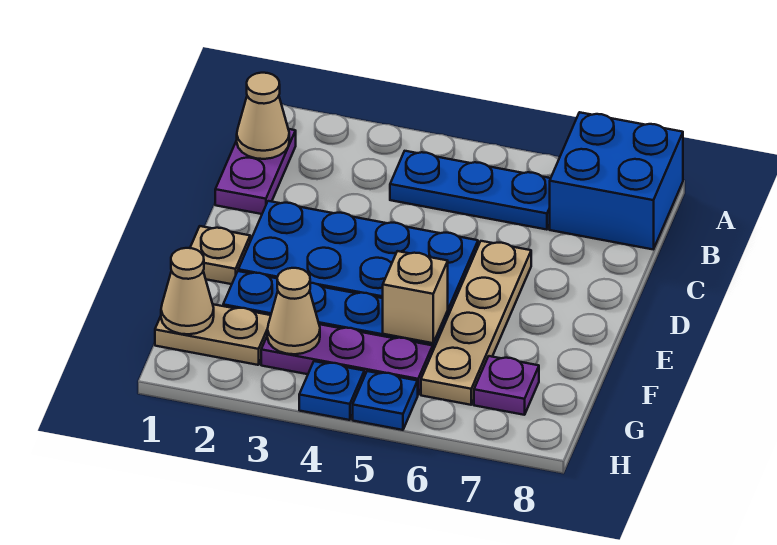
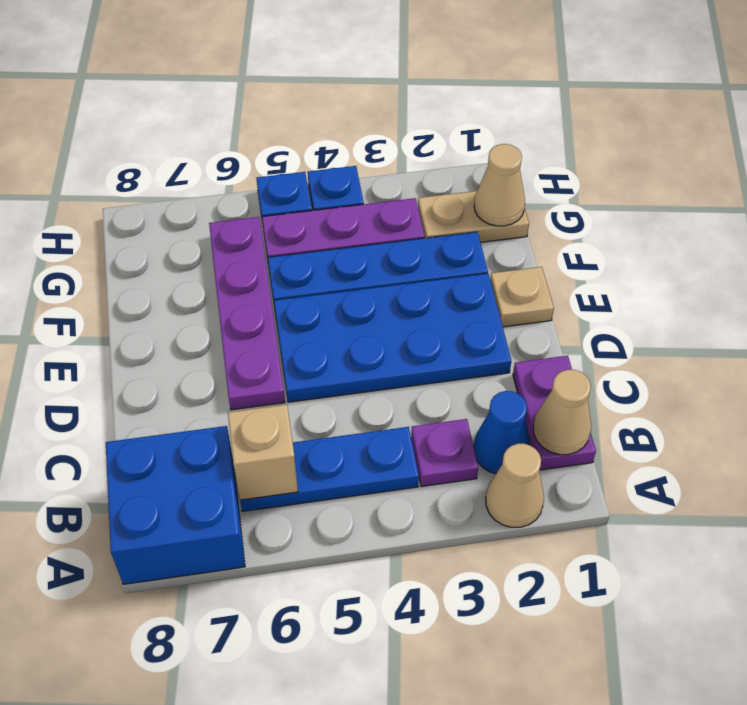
none -> blue cone B2 level 1
tan plate D6:G6 level 1 -> purple plate D6:G6 level 1
tan brick F5 level 2 -> tan brick B6 level 2
tan cone G3 level 2 -> tan cone A2 level 1
purple plate G7 level 1 -> purple plate B3 level 1

